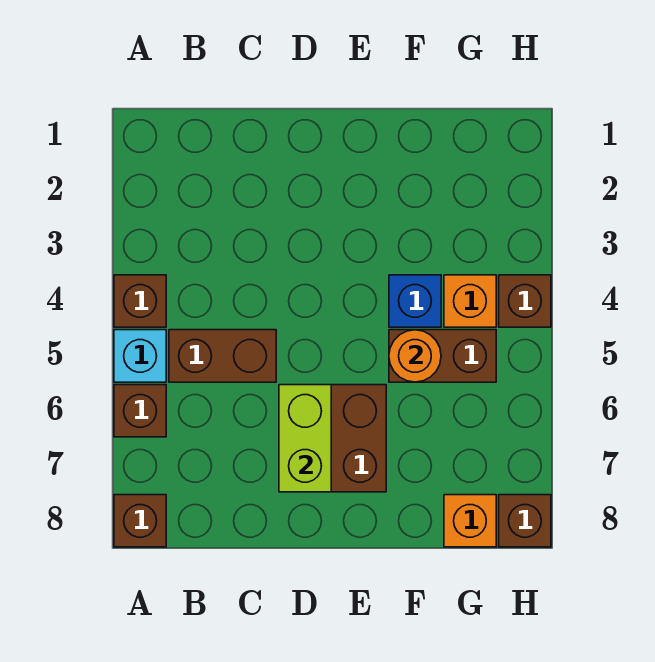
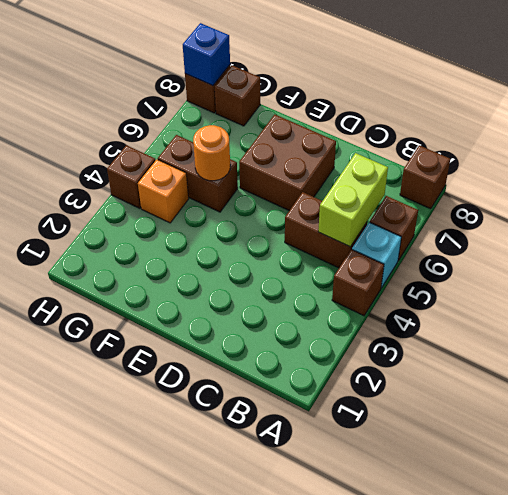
lime brick D6:D7 level 2 -> lime brick B5:B6 level 2
blue brick F4 level 1 -> blue brick H8 level 2
orange brick G8 level 1 -> brown brick G8 level 1

